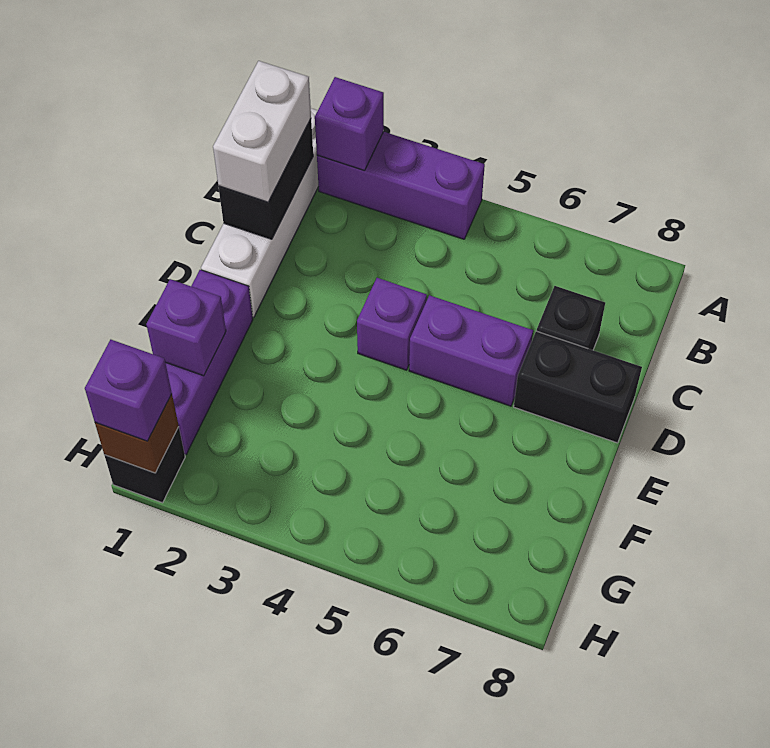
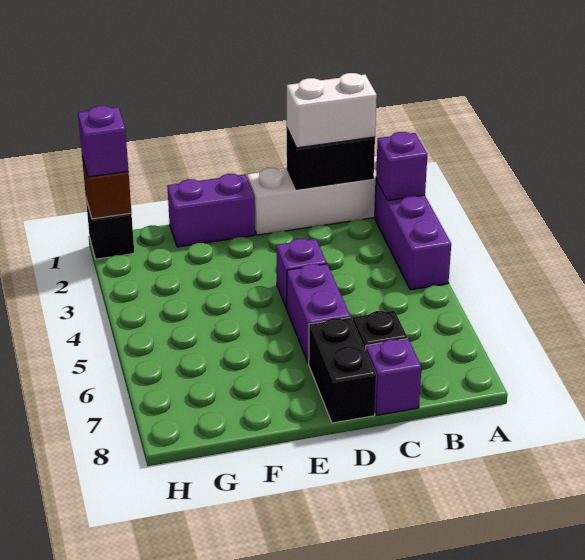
purple brick E1:G1 level 1 -> purple brick E1:F1 level 1
purple brick F1 level 2 -> purple brick C8 level 1

